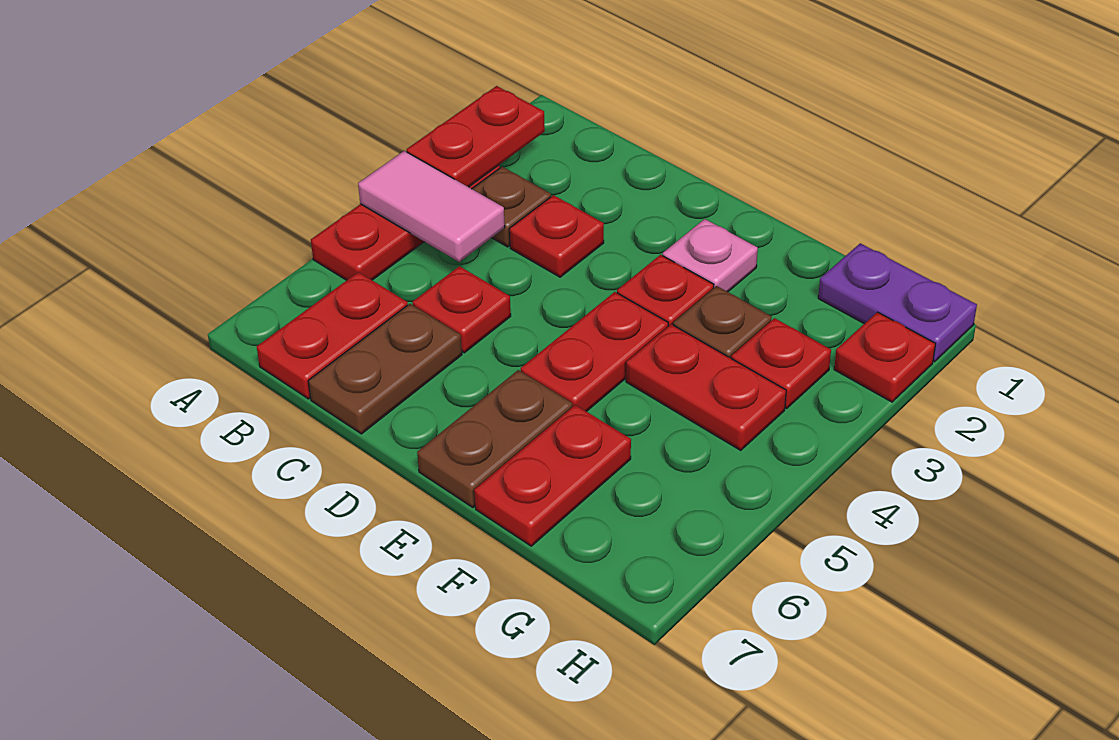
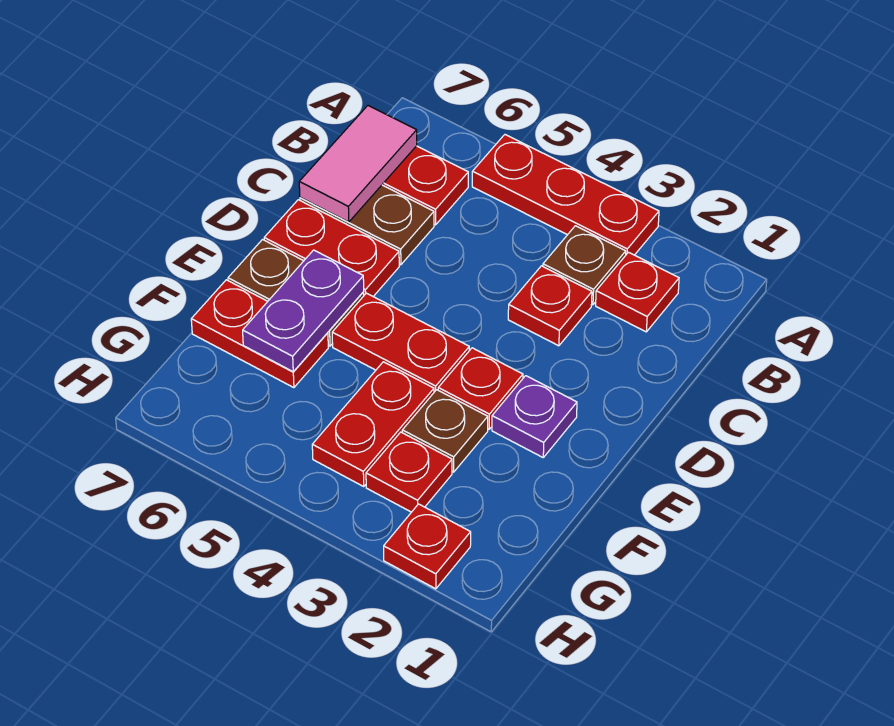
red plate A2:A3 level 2 -> red plate D6:D7 level 1
pink tile A4:B4 level 2 -> pink tile B7:C7 level 2
red plate C5 level 1 -> red plate B2 level 1
pink plate E2 level 1 -> purple plate E2 level 1
purple plate G1:H1 level 1 -> purple plate E6:F6 level 2

